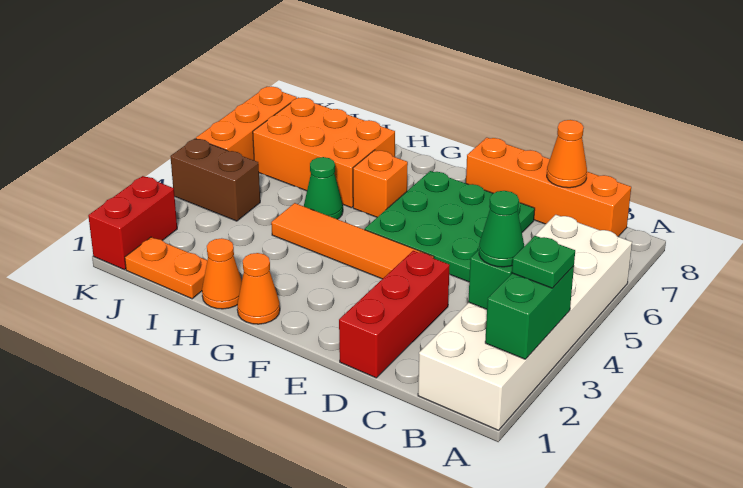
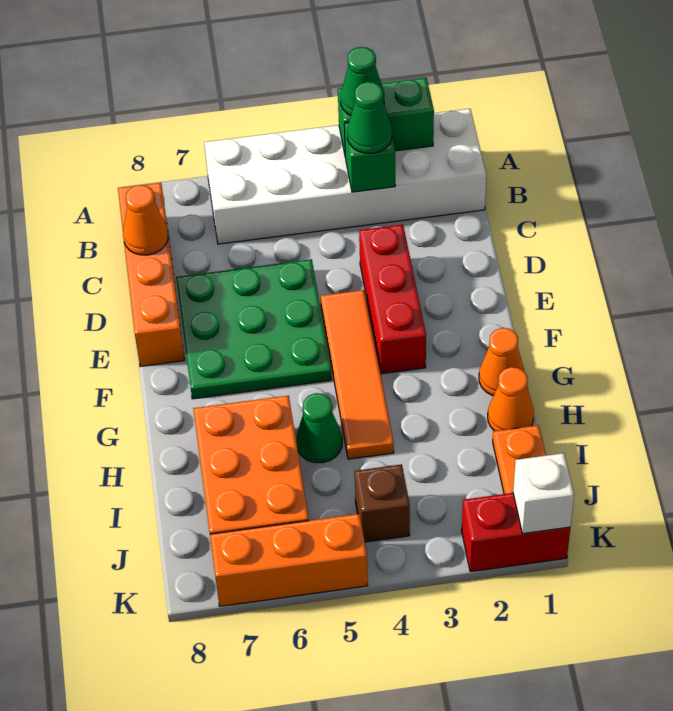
green plate A3 level 3 -> green cone A3 level 3
red brick D1:D3 level 1 -> red brick D3:F3 level 1
orange brick G6 level 1 -> none
brown brick J4:K4 level 1 -> brown brick J4 level 1
none -> white brick K1 level 2

